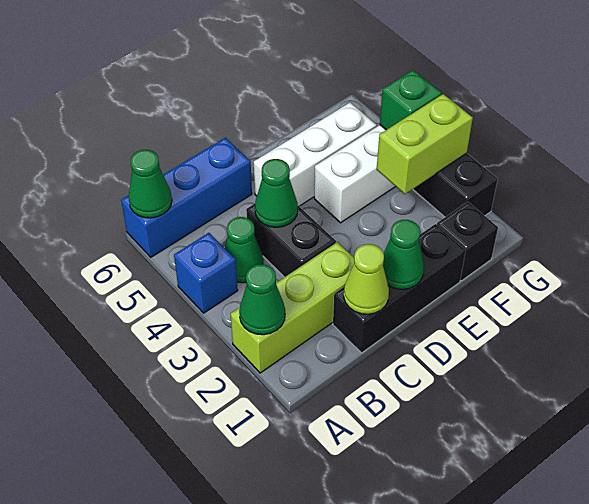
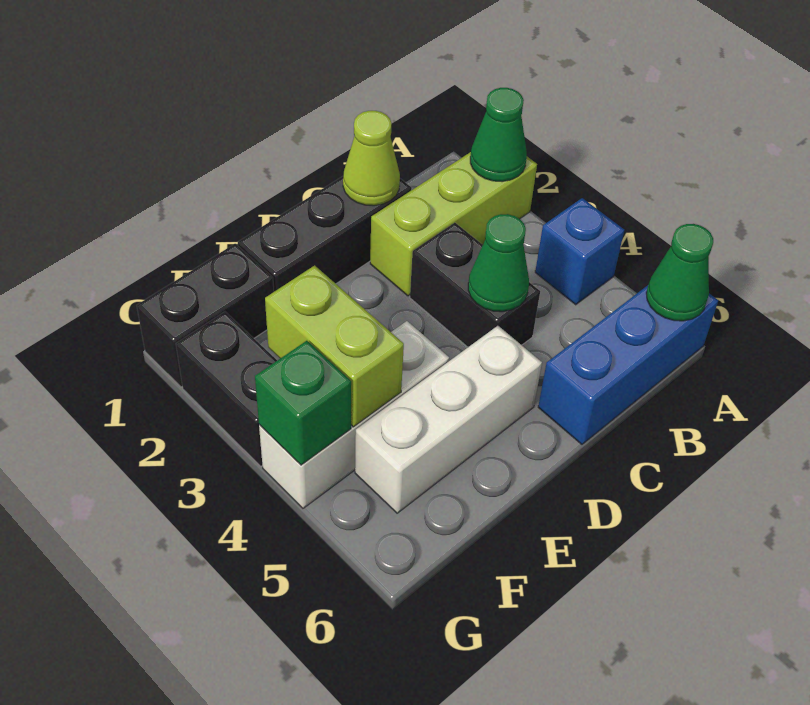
green cone B4 level 1 -> none
green cone D1 level 2 -> none
black brick F1 level 1 -> black brick F1:G1 level 1
lime brick F3:G3 level 2 -> lime brick F3:F4 level 2

